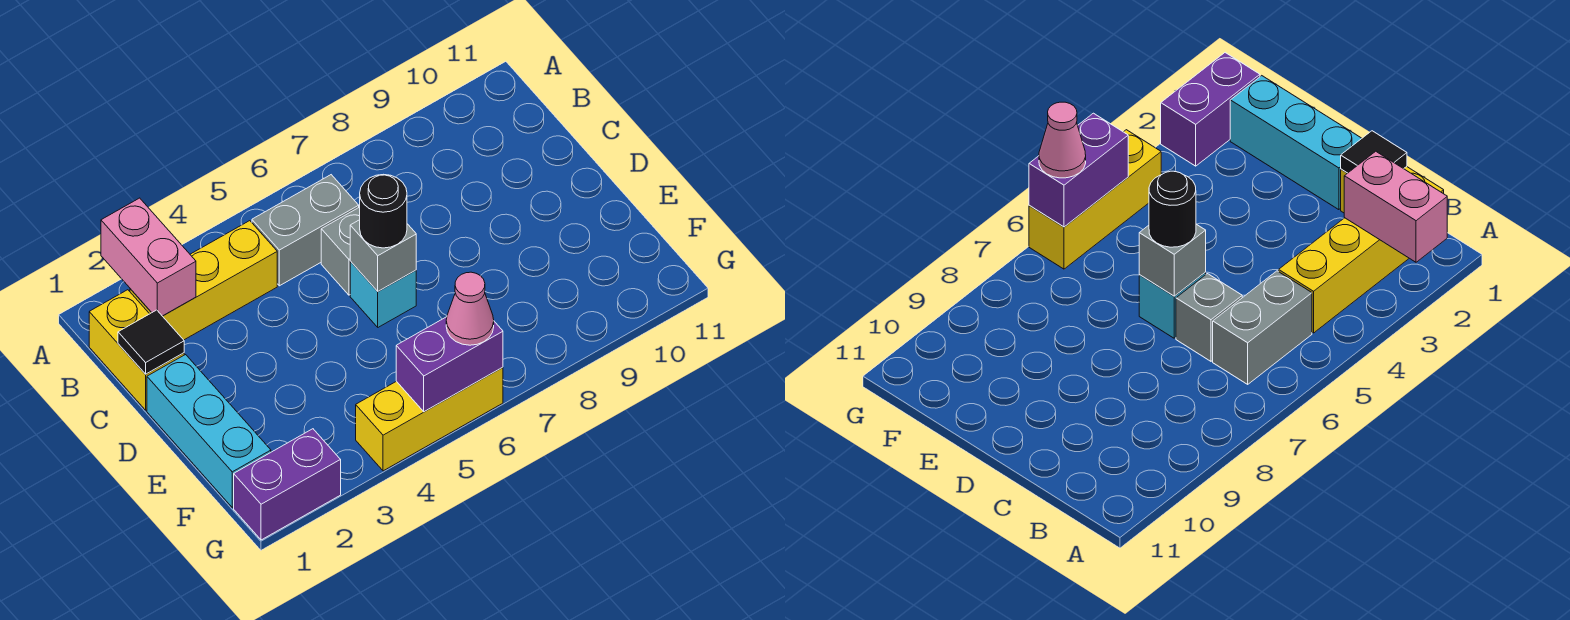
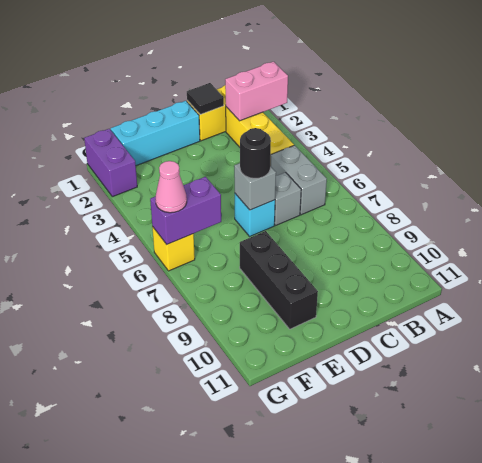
none -> black brick E8:E10 level 1
yellow brick G4:G6 level 1 -> yellow brick G6 level 1
purple brick G5:G6 level 2 -> purple brick F6:G6 level 2

